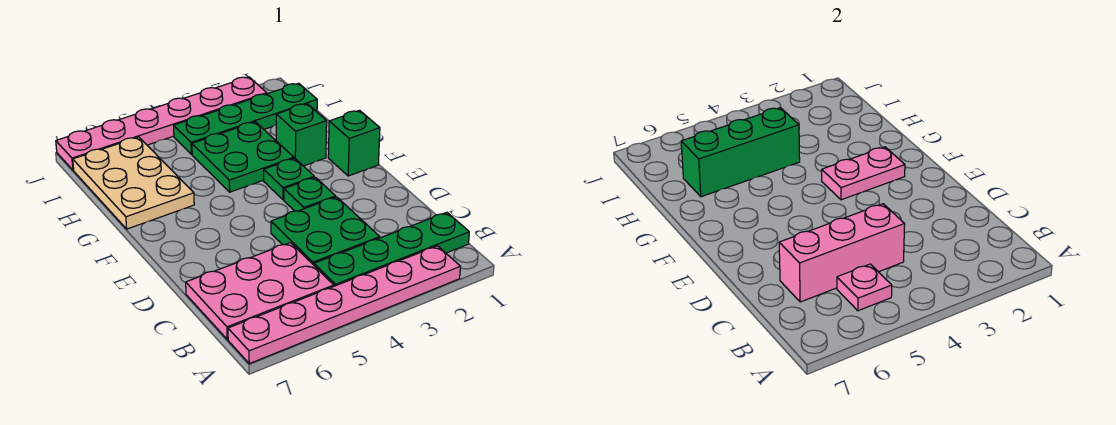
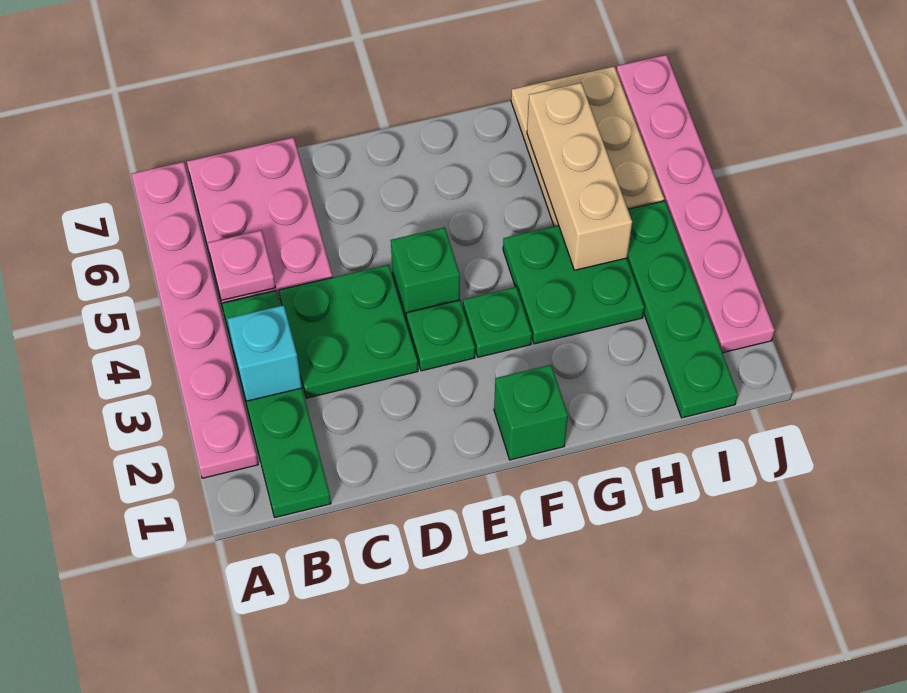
none -> cyan brick B3 level 2
pink brick C4:C6 level 2 -> none
pink plate F2:F3 level 2 -> none
green brick G2 level 1 -> green brick E4 level 1
tan plate G6:I7 level 1 -> tan plate H5:I7 level 1
green brick H4:H6 level 2 -> tan brick H4:H6 level 2

